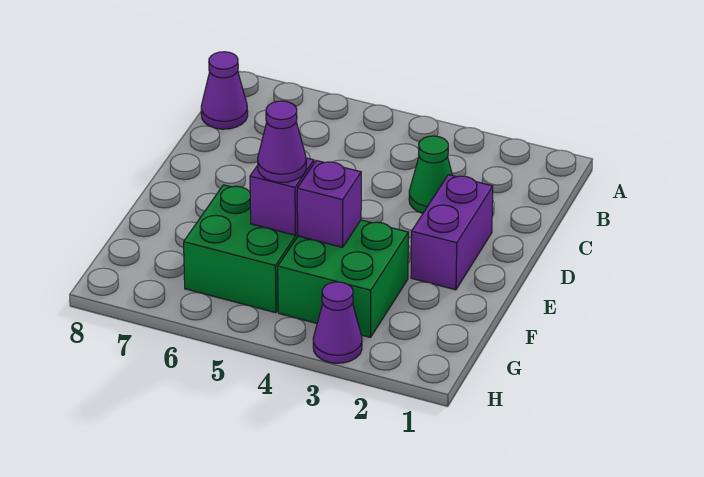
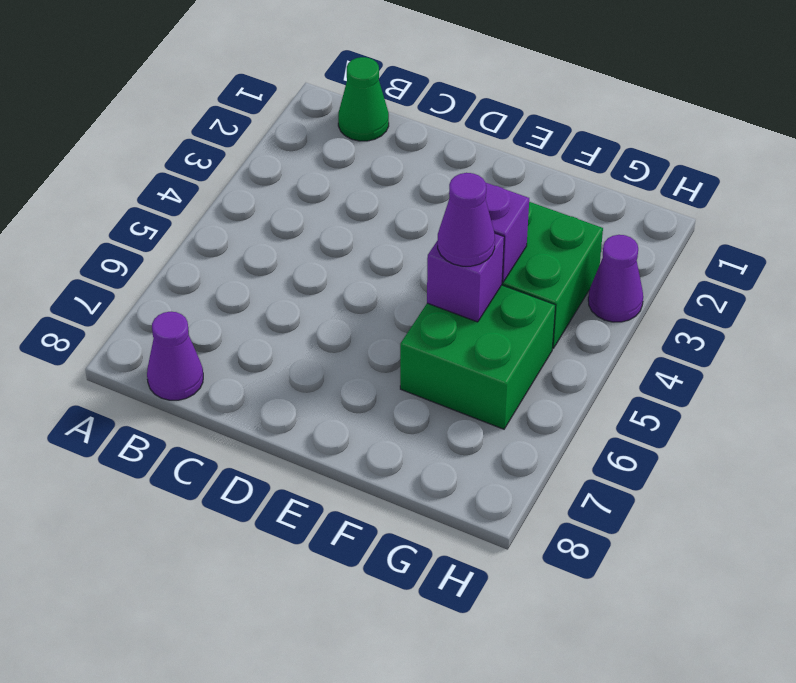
green cone C3 level 1 -> green cone B1 level 1
purple brick D2:E2 level 1 -> none

